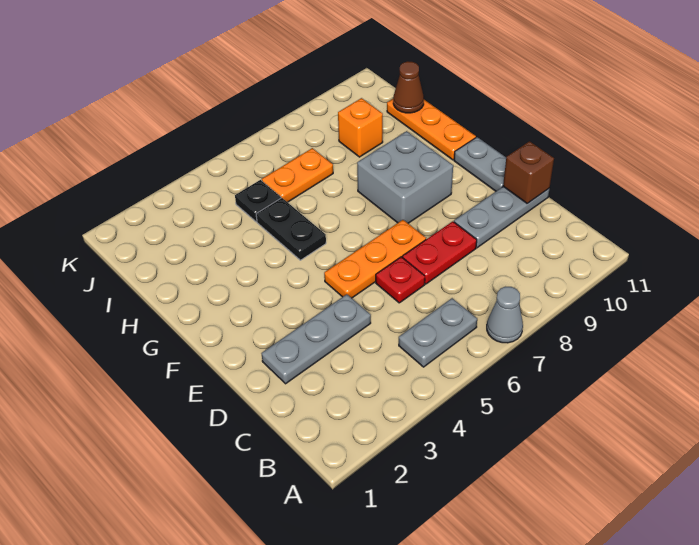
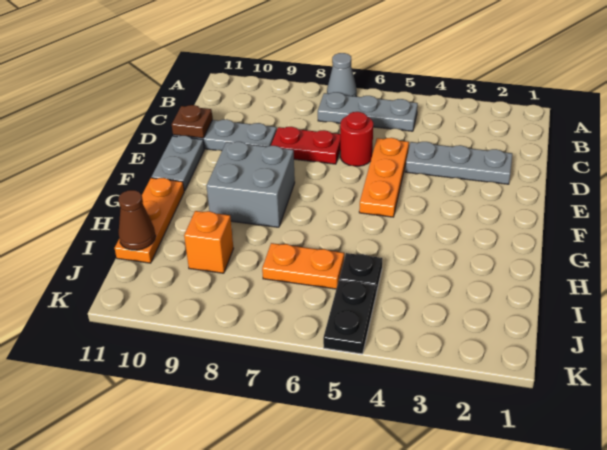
grey plate B5:B6 level 1 -> grey plate B5:B7 level 1
red plate D6 level 1 -> red round brick D6 level 1
brown brick D11 level 2 -> brown plate D11 level 2
orange plate E5:E7 level 1 -> orange plate D5:F5 level 1
black plate G5:H5 level 1 -> black plate J5:K5 level 1

